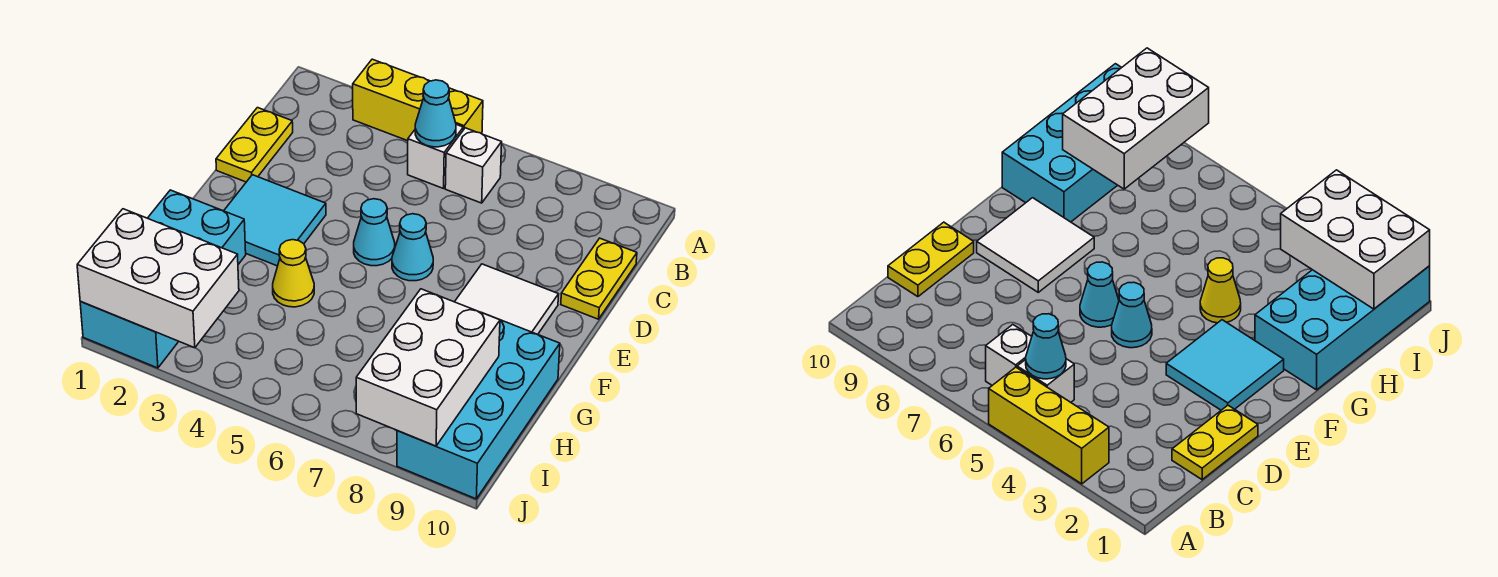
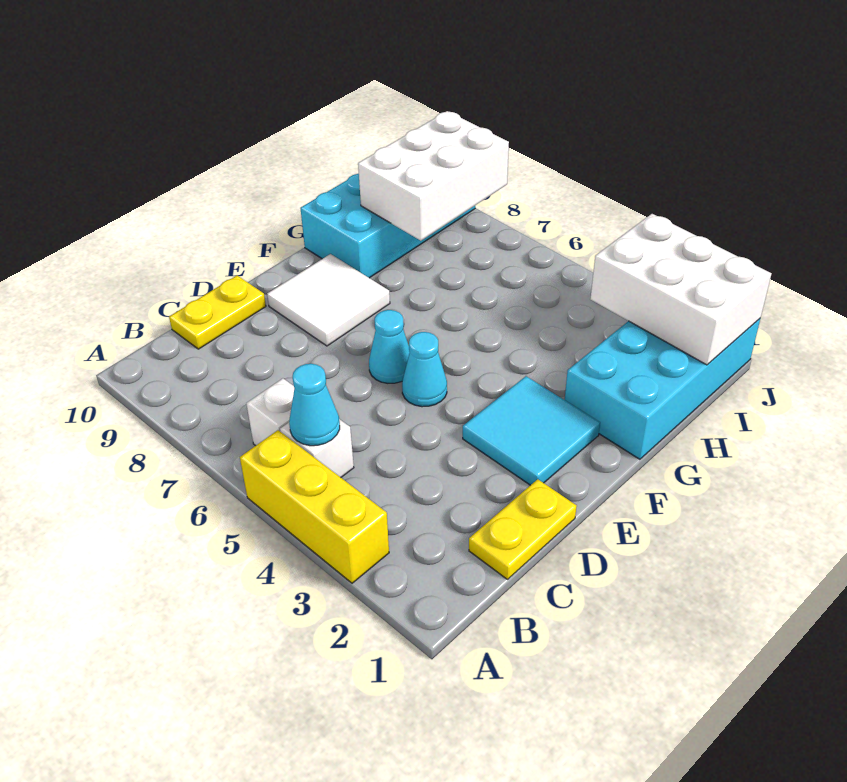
yellow cone G4 level 1 -> none

